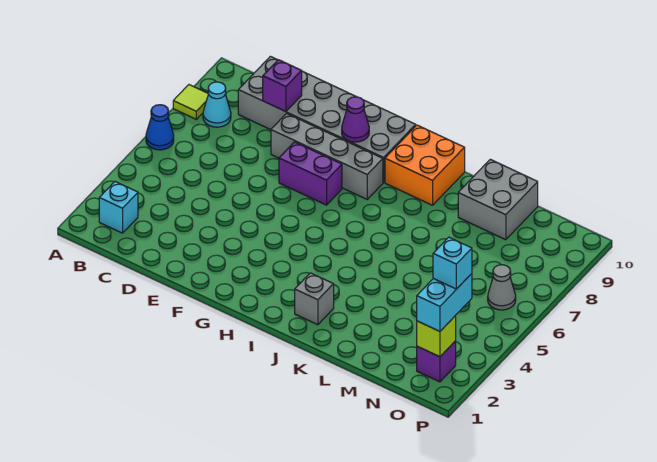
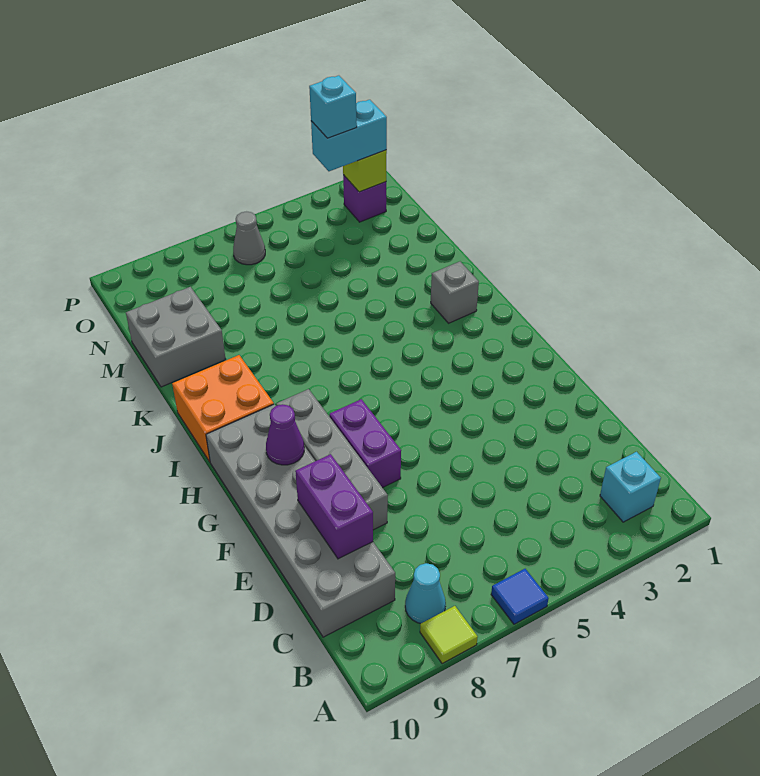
blue cone A6 level 1 -> blue tile A6 level 1
purple brick D9 level 2 -> purple brick D9:E9 level 2

